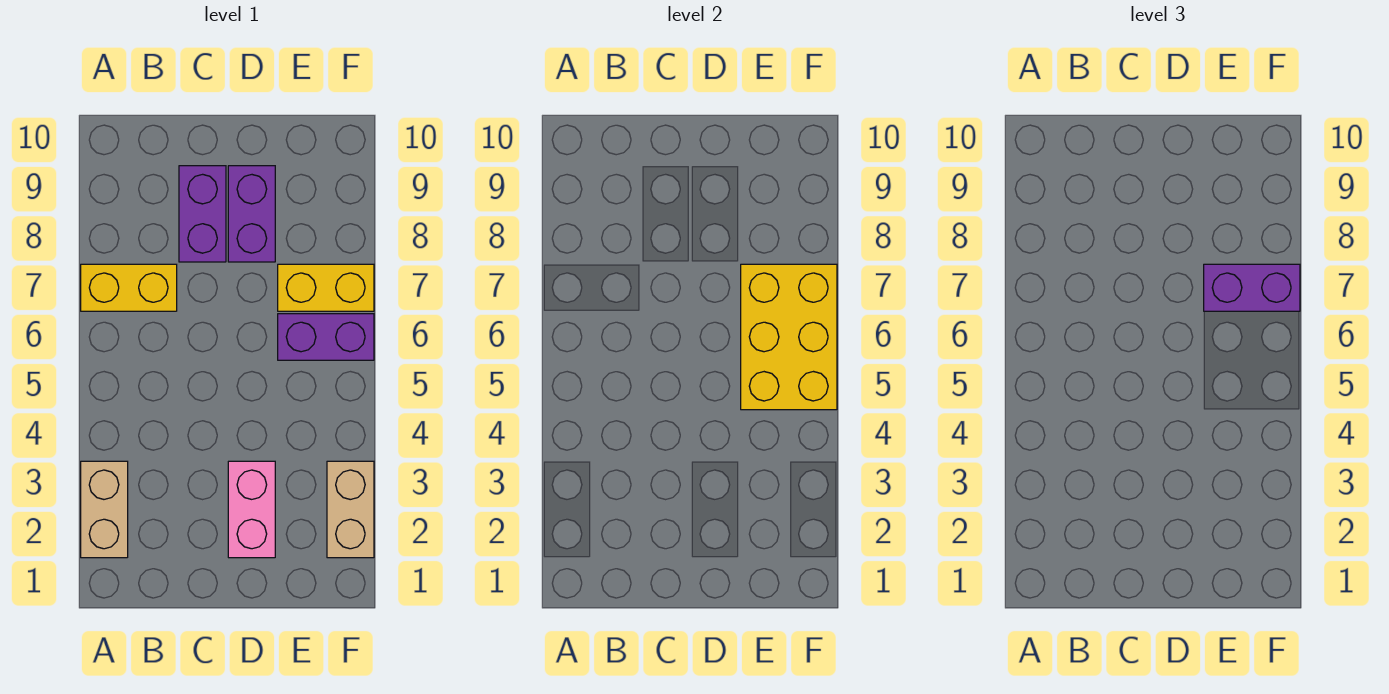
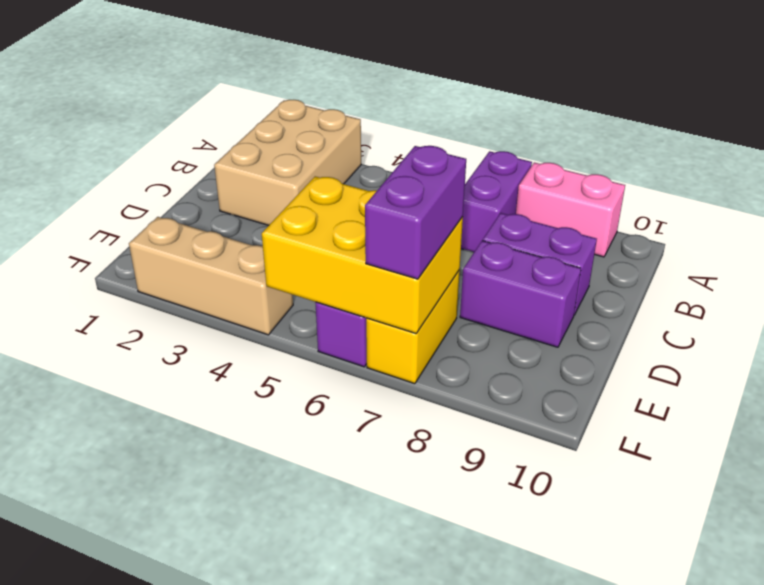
tan brick A2:A3 level 1 -> tan brick A2:C3 level 1
yellow brick A7:B7 level 1 -> purple brick A7:B7 level 1
pink brick D2:D3 level 1 -> pink brick A8:A9 level 1
tan brick F2:F3 level 1 -> tan brick F2:F4 level 1

